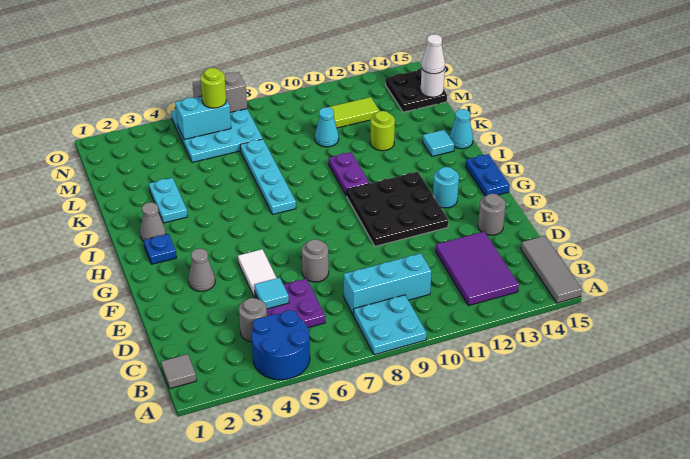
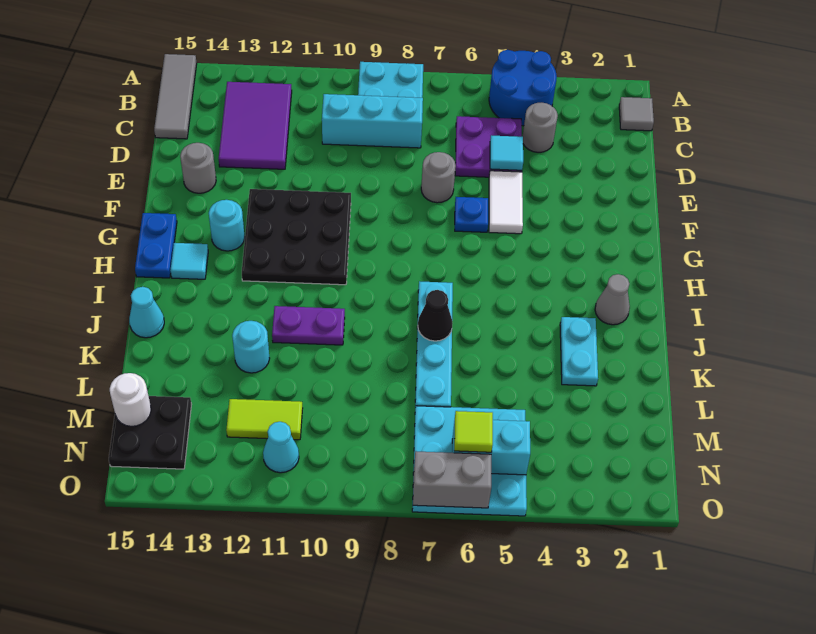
grey cone F3 level 1 -> none
blue plate H2 level 1 -> blue plate F6 level 1
purple plate I10:J10 level 1 -> purple plate J10:J11 level 1
none -> black cone J7 level 2
cyan tile J14 level 1 -> cyan tile H14 level 1
lime round brick K12 level 1 -> cyan round brick K12 level 1
cyan cone L10 level 1 -> cyan cone N11 level 1
white cone M15 level 3 -> none
lime round brick N6 level 3 -> lime tile N6 level 3

